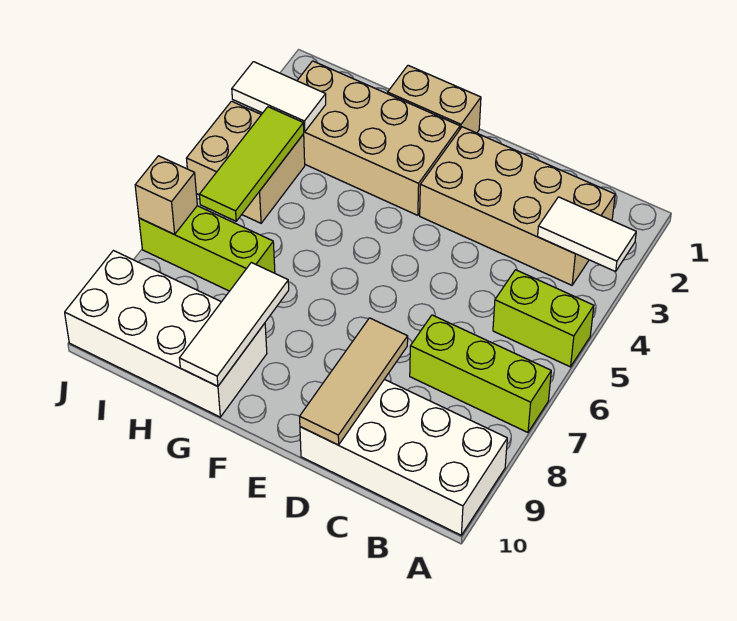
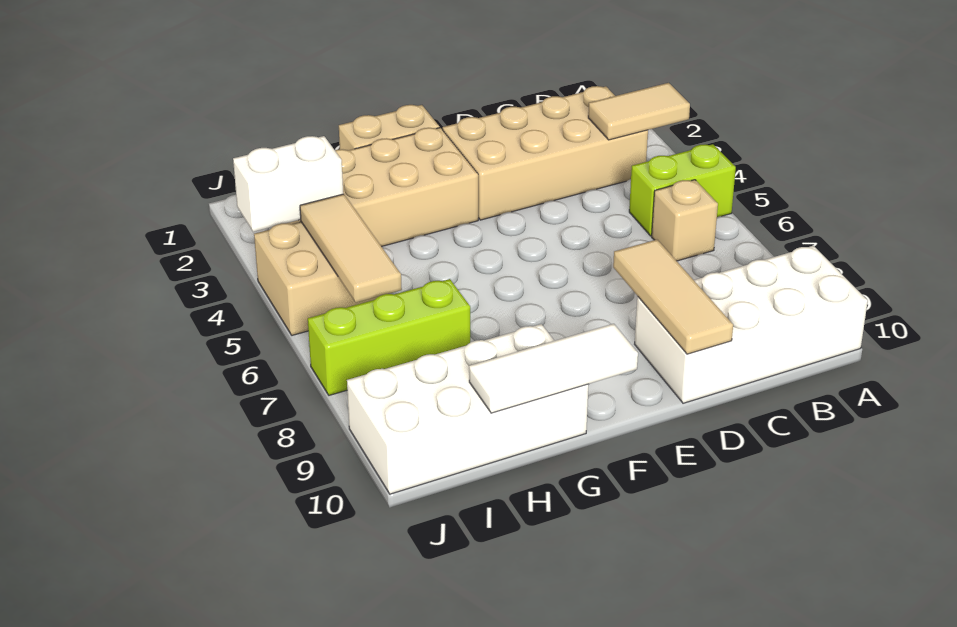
white tile A3:B3 level 2 -> tan tile A3:B3 level 2
lime brick A7:C7 level 1 -> none
white tile G8:G10 level 2 -> white tile F10:H10 level 2
white tile I3:J3 level 2 -> white brick I3:J3 level 2
lime tile I4:I6 level 2 -> tan tile I4:I6 level 2
tan brick J7 level 2 -> tan brick B6 level 1

